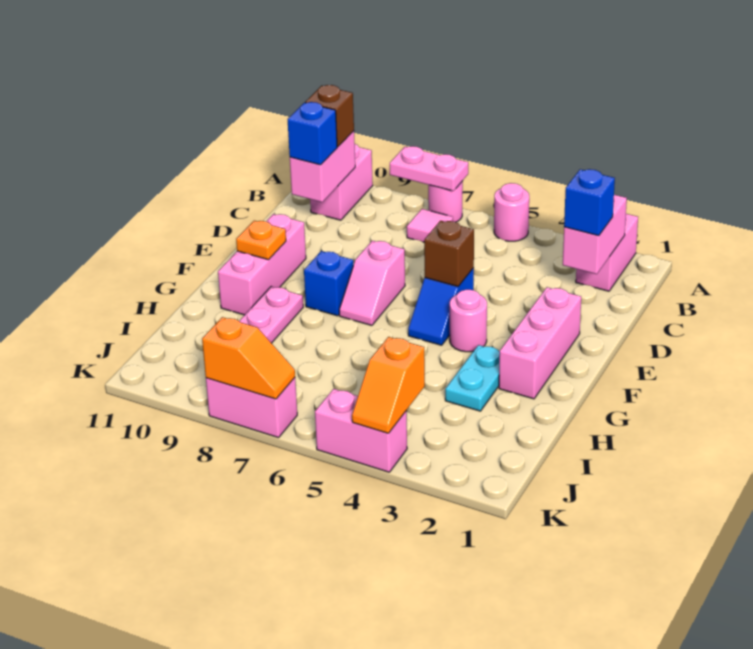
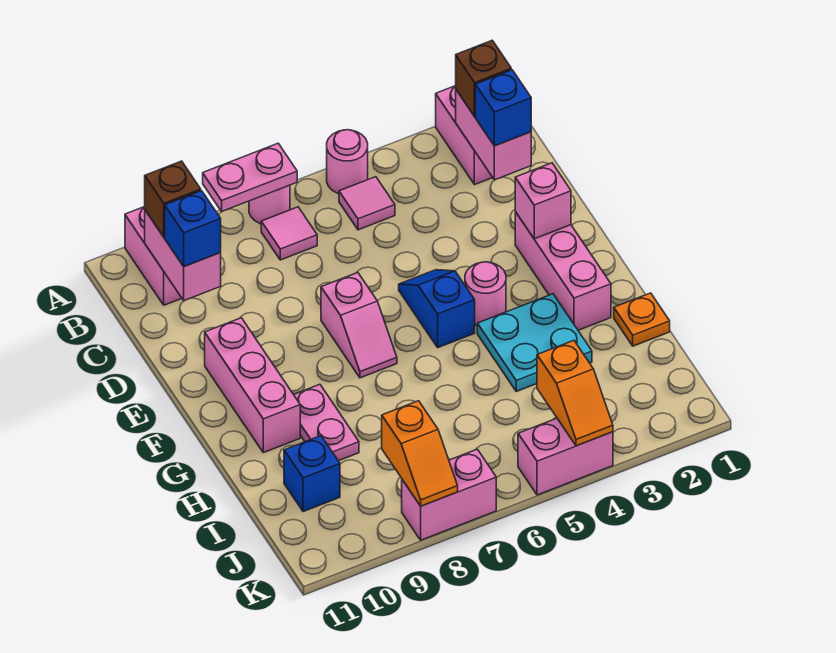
none -> pink tile B5 level 1
none -> pink brick E2 level 2
blue slope E5:F5 level 1 top E -> blue slope E5:F5 level 1 top F
brown brick E5 level 2 -> brown brick B2 level 3
blue brick F8 level 1 -> blue brick I10 level 1
orange plate F10 level 2 -> orange plate H1 level 1
cyan plate G3:H3 level 1 -> cyan plate G3:H4 level 1
orange slope K7:K8 level 2 top 8 -> orange slope J8:K8 level 2 top J

